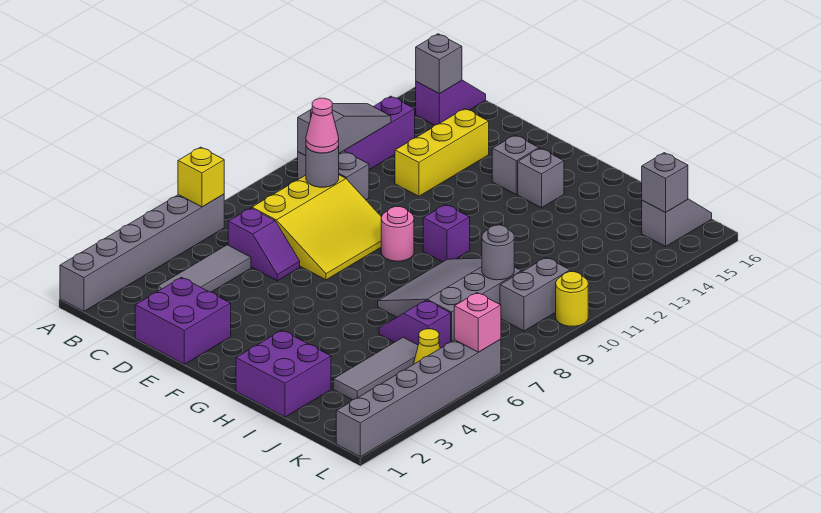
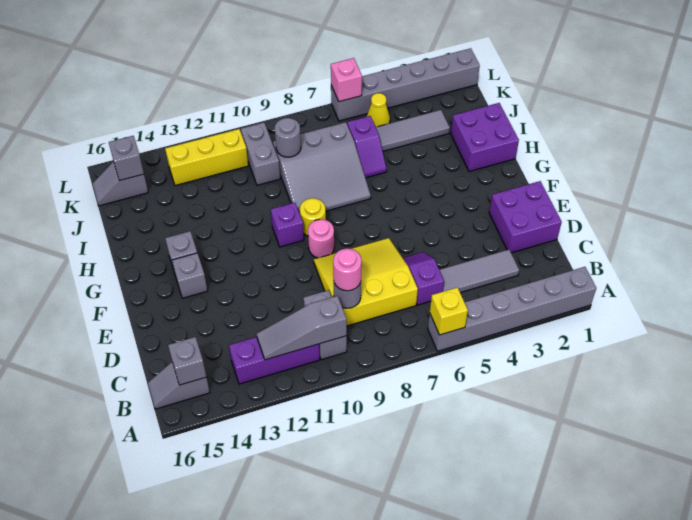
purple slope B15:B16 level 1 top 15 -> grey slope B15:B16 level 1 top 15
pink cone C9 level 3 -> pink round brick C9 level 3
yellow brick D12:D14 level 1 -> yellow brick K11:K13 level 1
grey brick K9:K10 level 1 -> grey brick J10:K10 level 1
yellow round brick L10 level 1 -> yellow round brick G9 level 1

